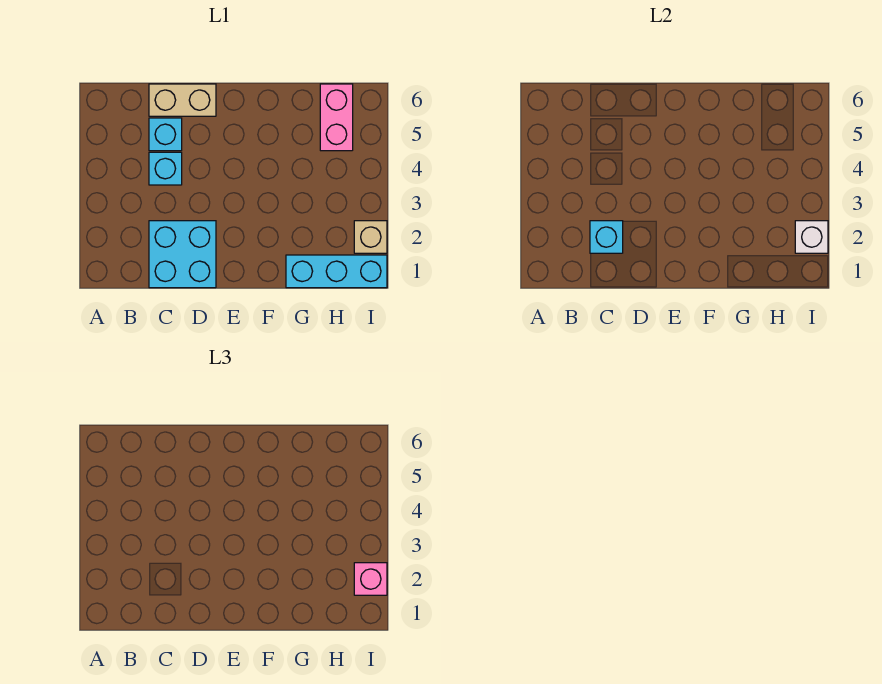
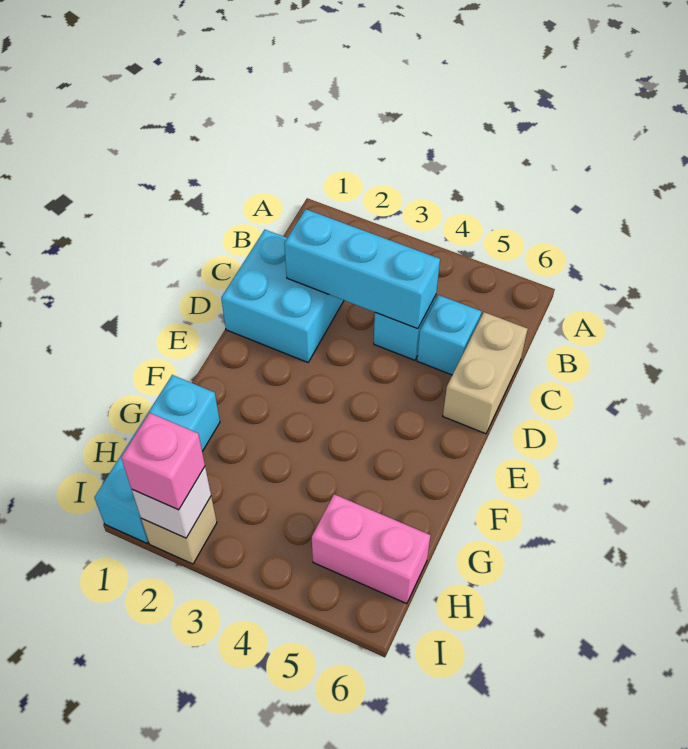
cyan brick C2 level 2 -> cyan brick C2:C4 level 2

